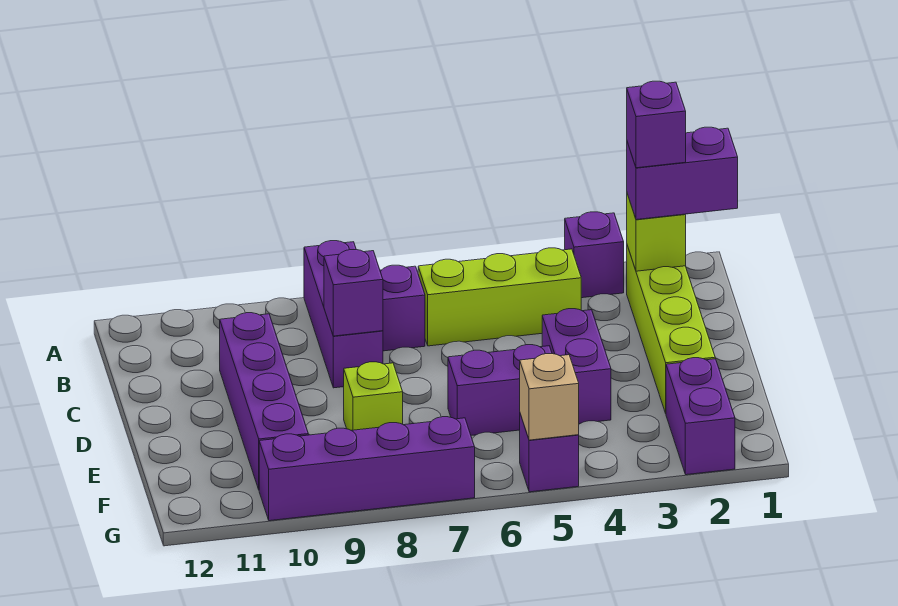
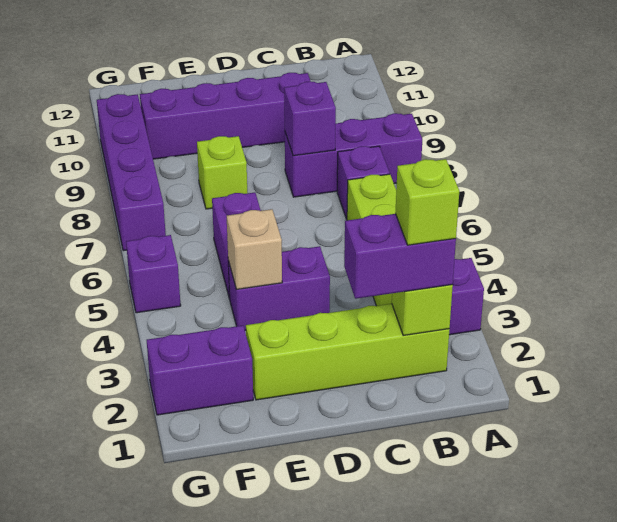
purple brick B1:B2 level 3 -> purple brick B2:C2 level 3
purple brick B2 level 4 -> lime brick B2 level 4
tan brick G5 level 2 -> tan brick E4 level 2

